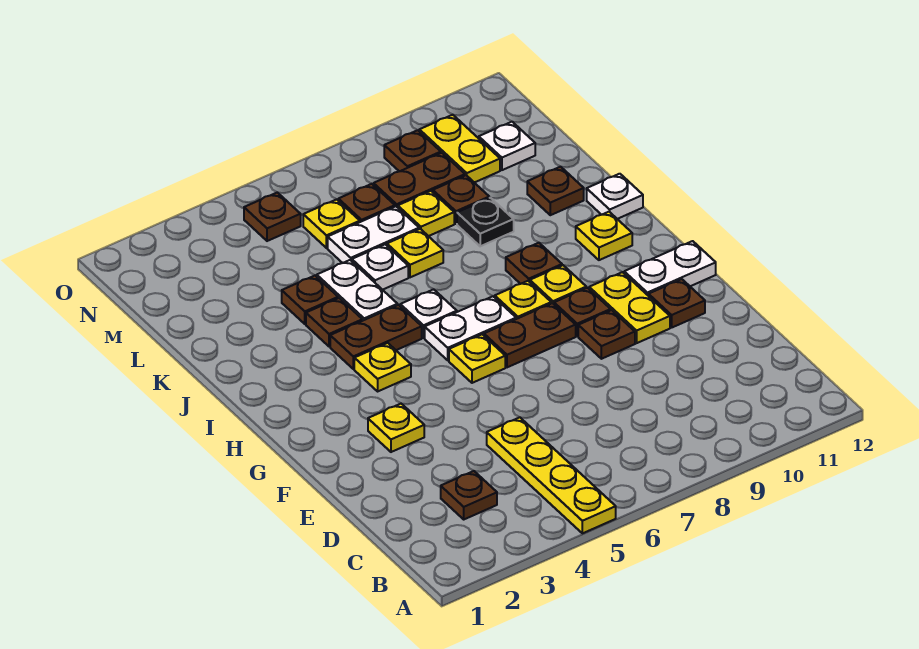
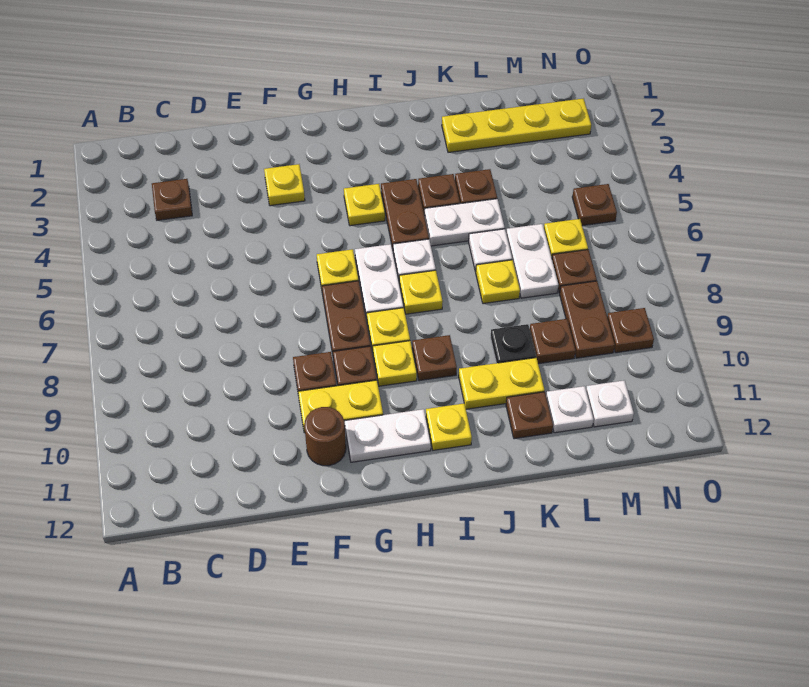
yellow plate A5:D5 level 1 -> yellow plate K2:N2 level 1
brown plate F11 level 1 -> brown round brick F11 level 1
white plate G11:G12 level 1 -> white plate G11:H11 level 1
white plate J12 level 1 -> white plate L11 level 1
yellow plate L8 level 1 -> yellow plate I7 level 1
yellow plate M10:N10 level 1 -> yellow plate J10:K10 level 1

